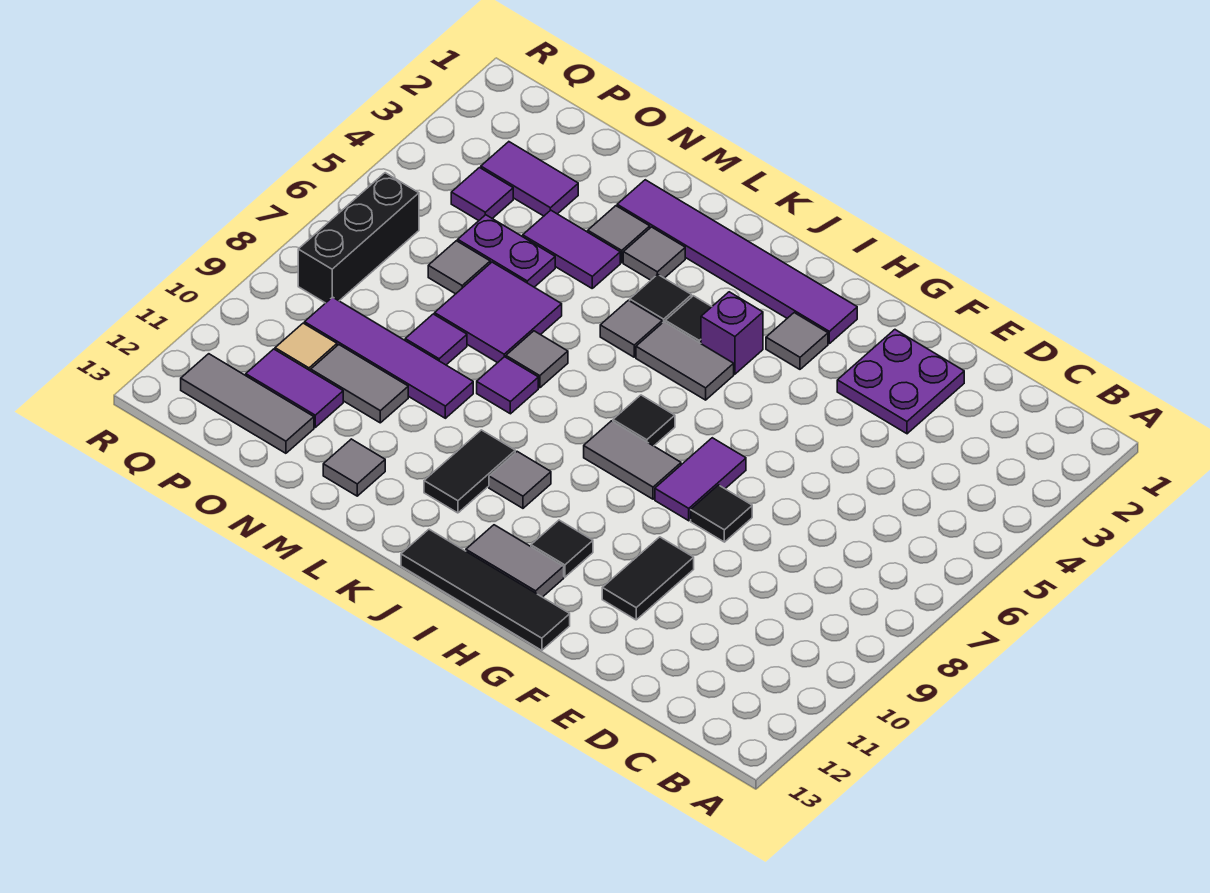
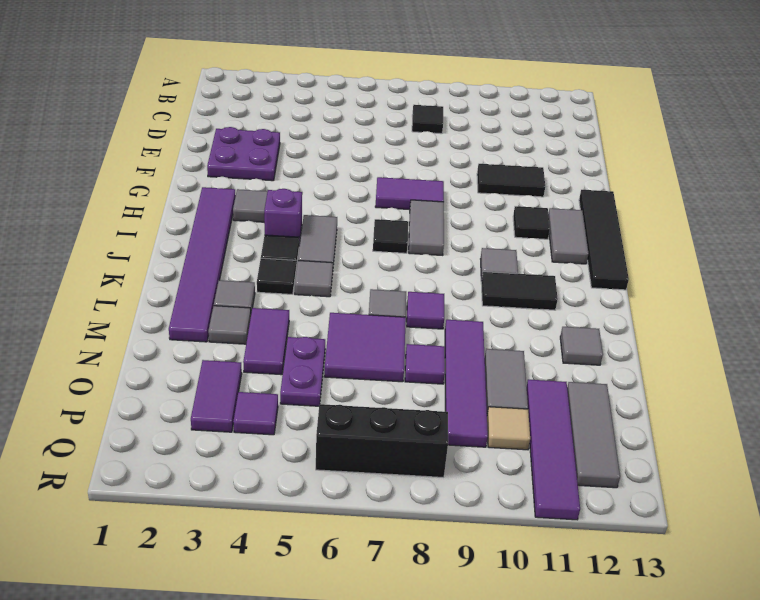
black tile F8 level 1 -> black tile C8 level 1
grey tile O6 level 1 -> none
purple tile O11:P11 level 1 -> purple tile O11:R11 level 1

